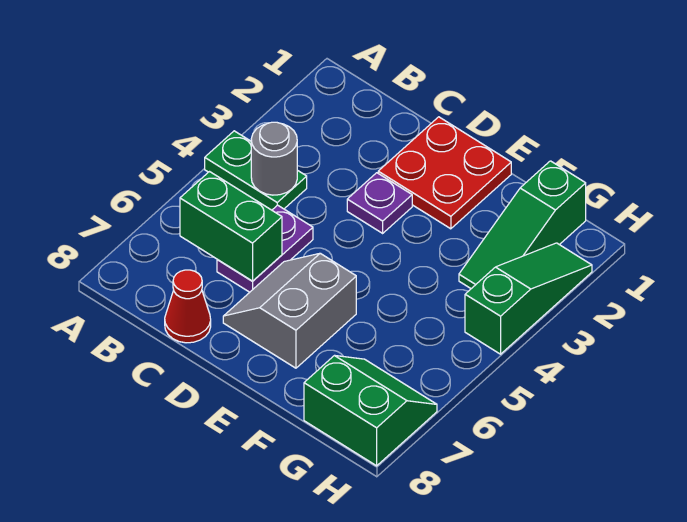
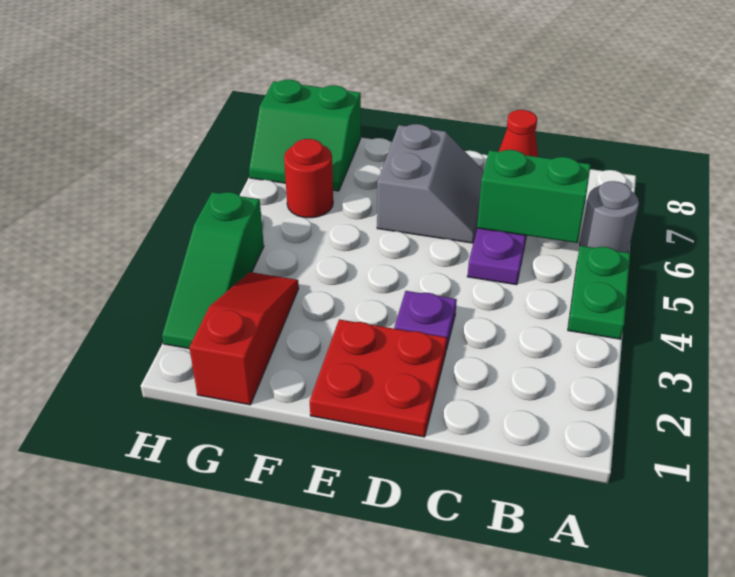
green plate A4:B4 level 1 -> green plate A4:A5 level 1
grey round brick B4 level 2 -> grey round brick A6 level 1
green slope G1:G3 level 1 top 1 -> red slope G1:G3 level 1 top 1
none -> red round brick G6 level 1

